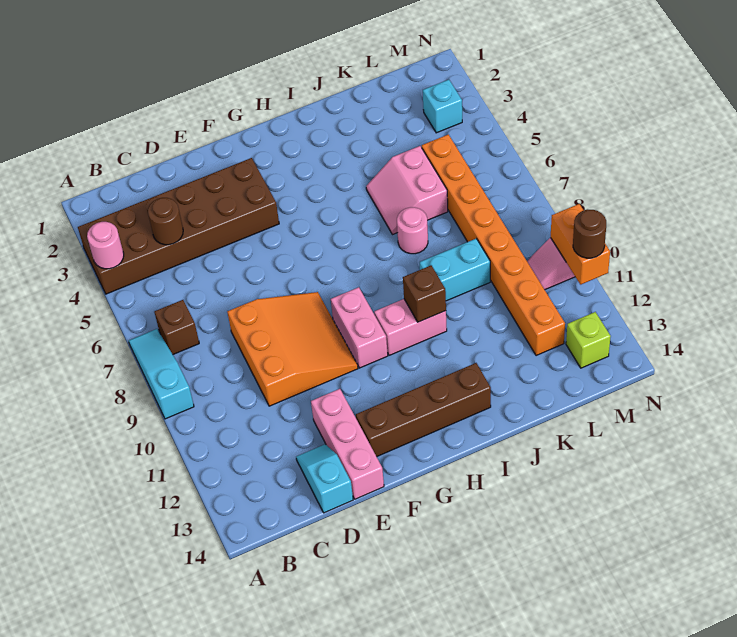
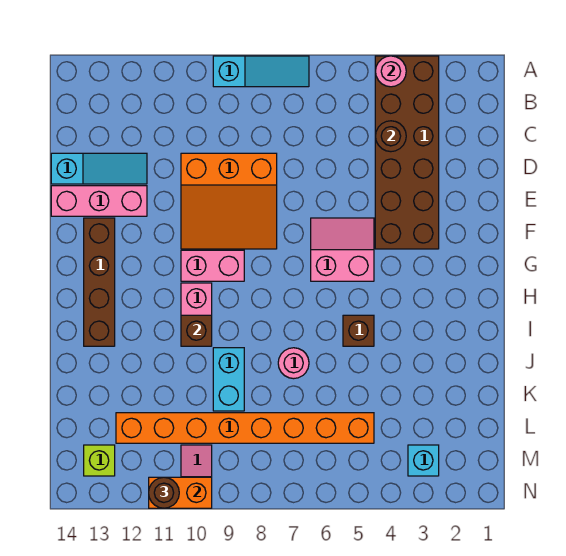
brown brick B7 level 1 -> brown brick I5 level 1
cyan slope D13:D14 level 1 top 14 -> cyan slope D12:D14 level 1 top 14
pink slope J5:K6 level 1 top K -> pink slope F5:G6 level 1 top G

